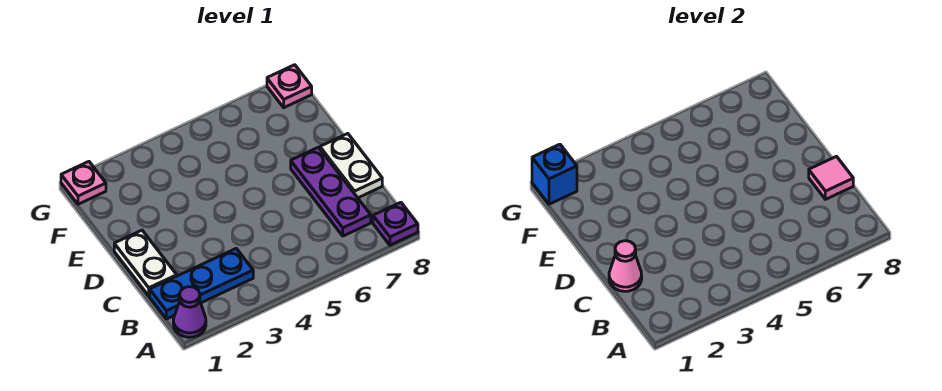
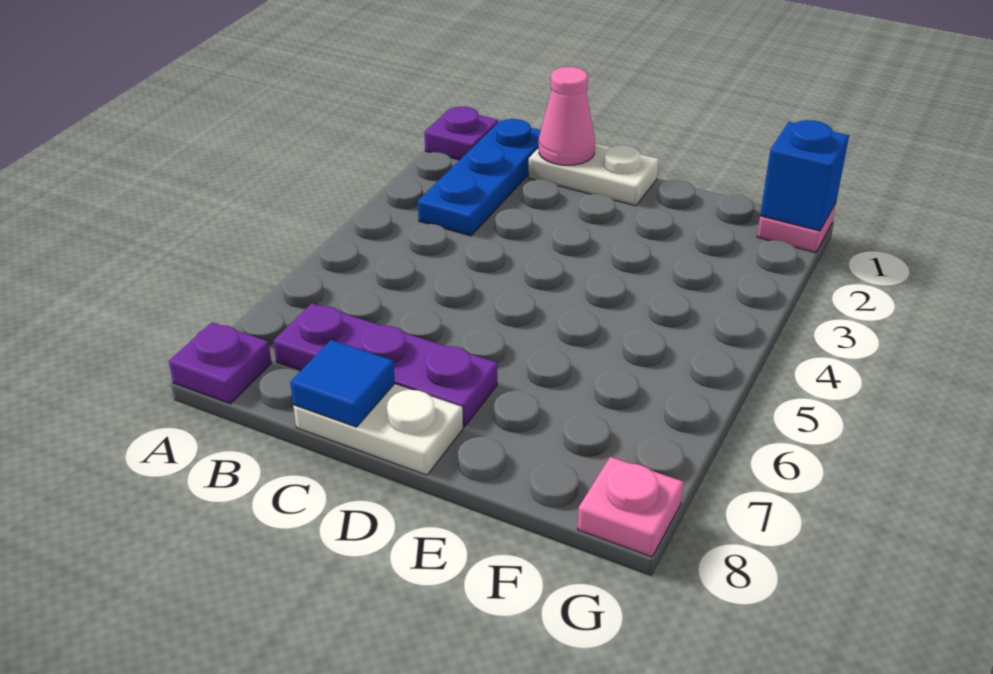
purple cone A1 level 1 -> purple plate A1 level 1
pink tile C8 level 2 -> blue tile C8 level 2

